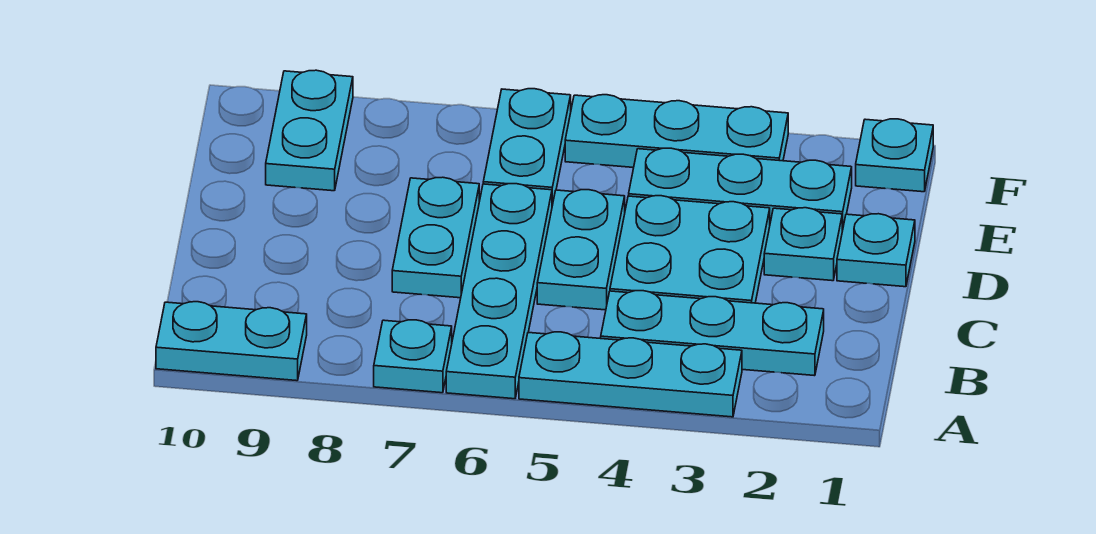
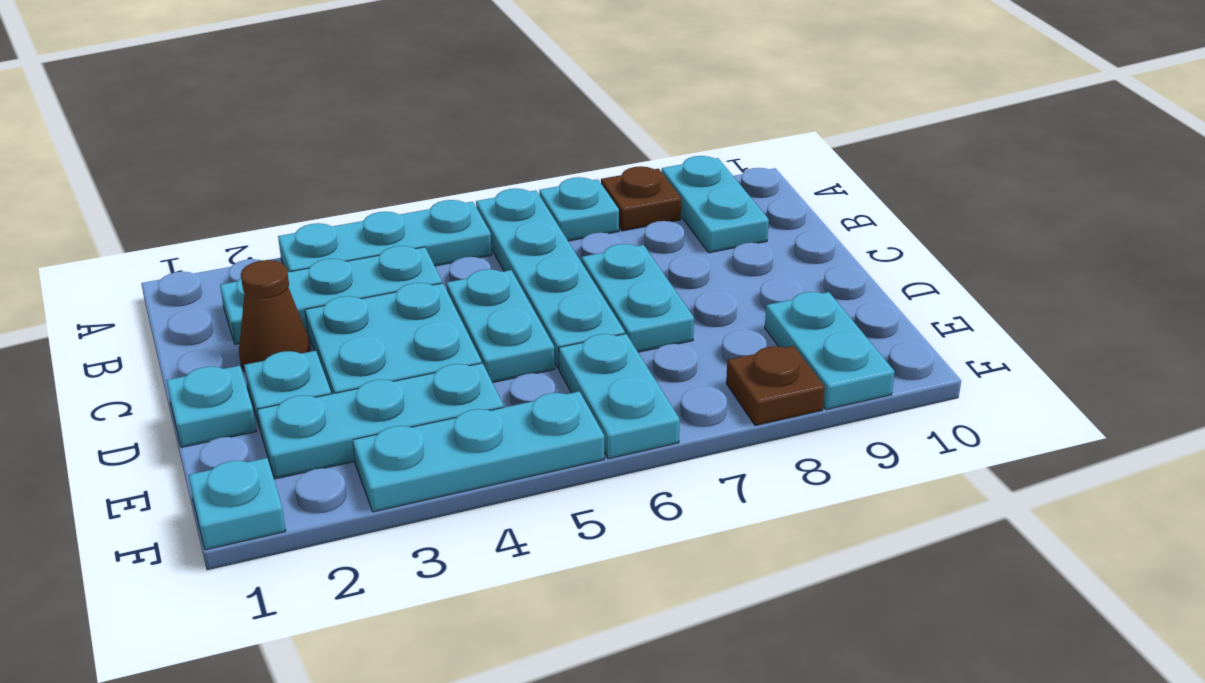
none -> brown plate A8 level 1
cyan plate A9:A10 level 1 -> cyan plate A9:B9 level 1
none -> brown cone C2 level 1
none -> brown plate F8 level 1

